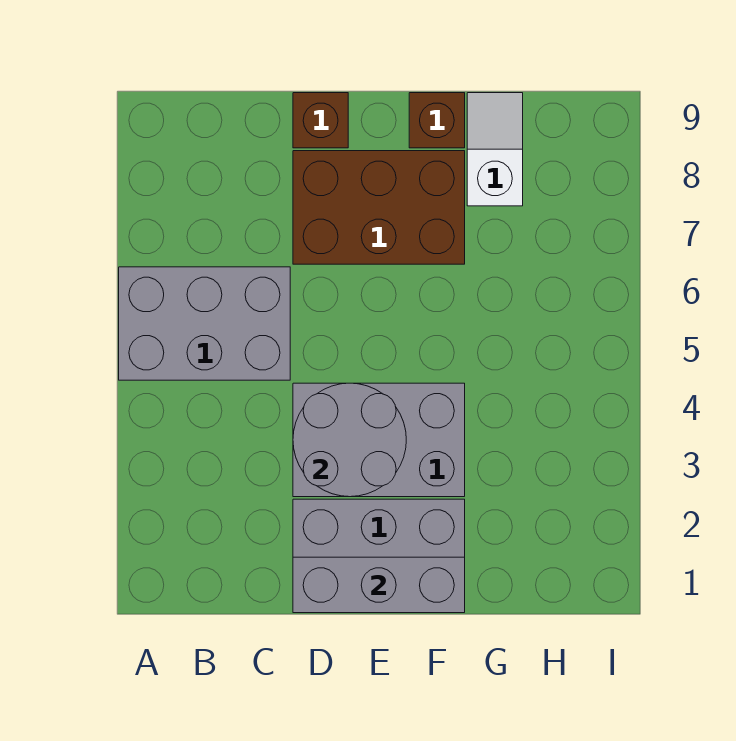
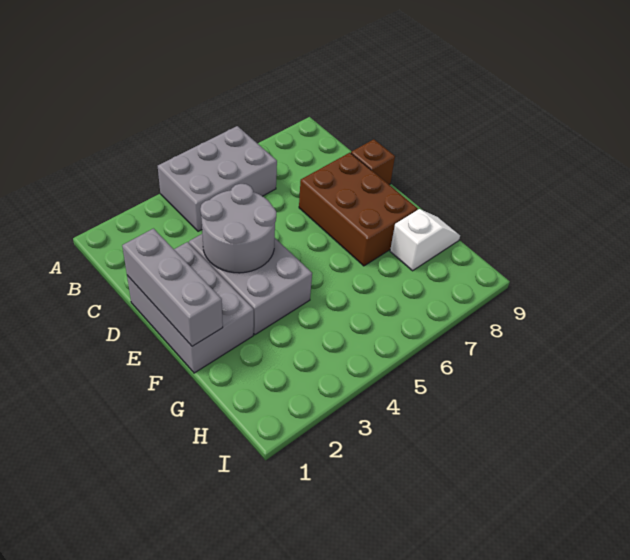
grey brick A5:C6 level 1 -> grey brick A4:B6 level 1
brown brick F9 level 1 -> none

